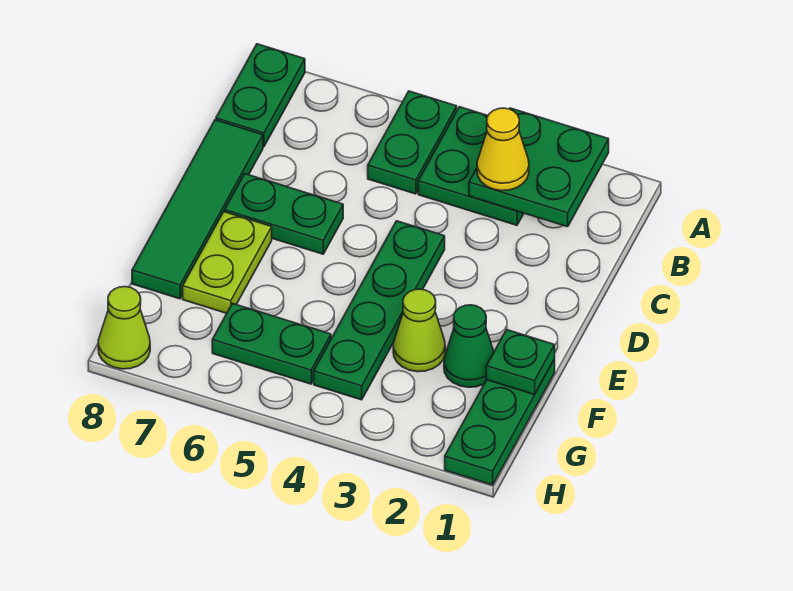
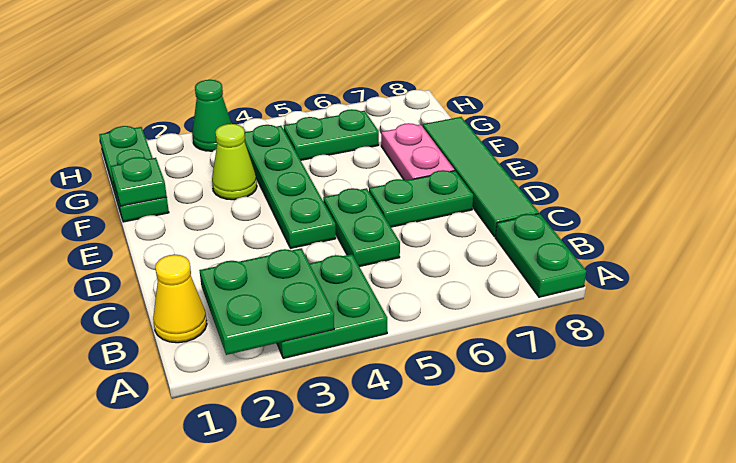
green plate A5:B5 level 1 -> green plate C5:D5 level 1
yellow cone B3 level 3 -> yellow cone B1 level 1
lime plate E7:F7 level 1 -> pink plate E7:F7 level 1
green cone F2 level 1 -> green cone H3 level 1
lime cone H8 level 1 -> none

